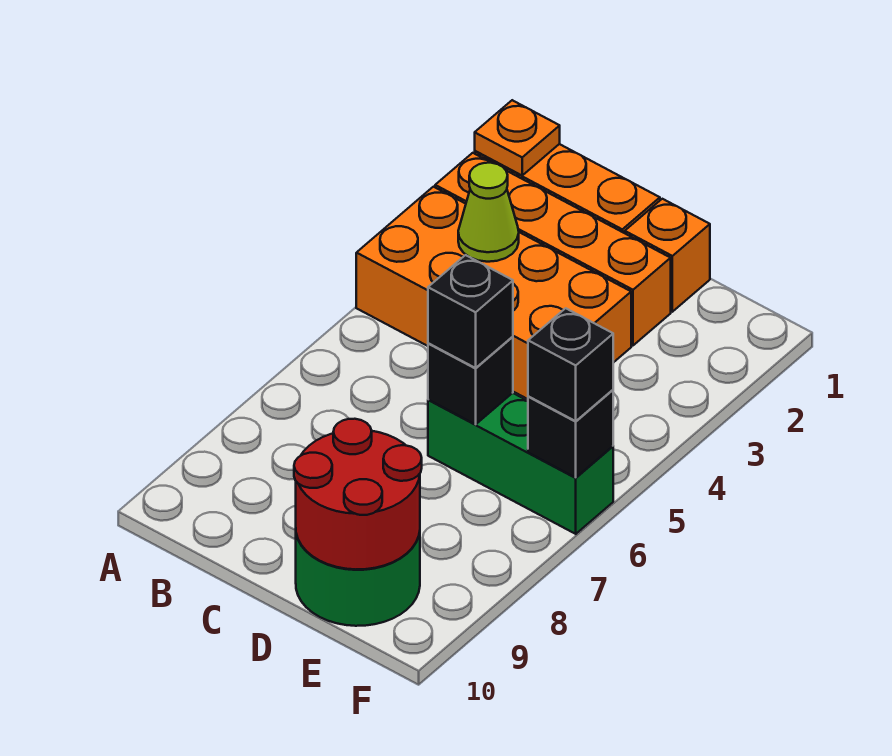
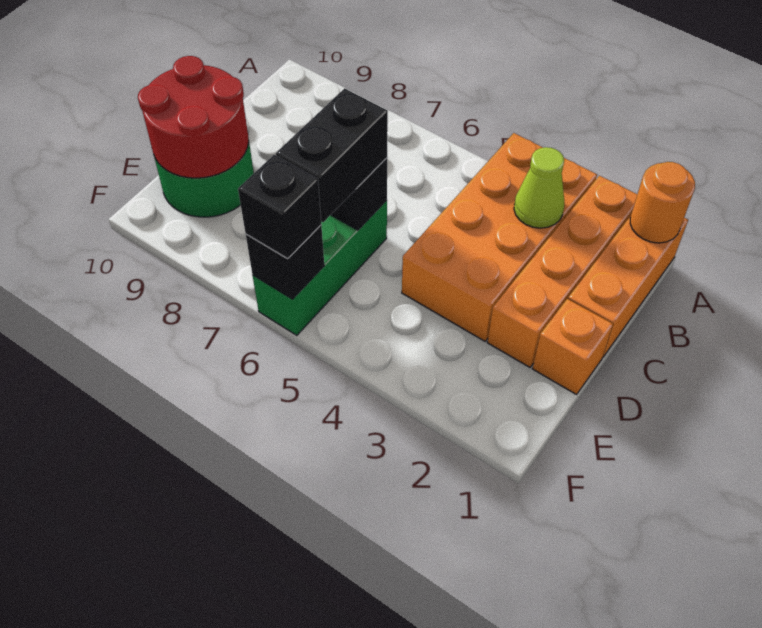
orange plate A1 level 2 -> orange round brick A1 level 2
black brick D6 level 3 -> black brick D6:E6 level 3

